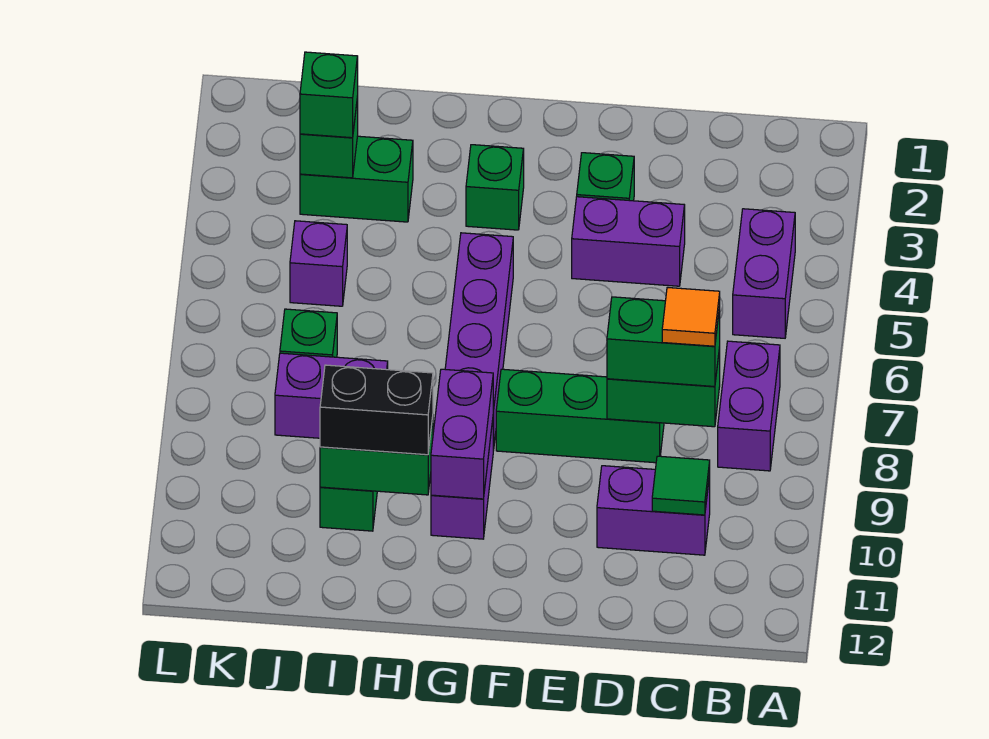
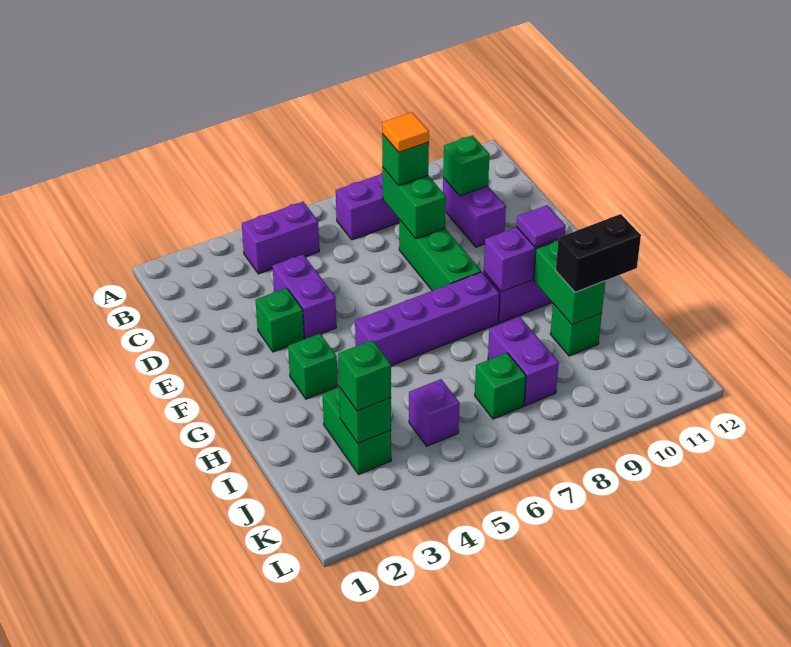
green brick C8:D8 level 3 -> green brick C8 level 3
green tile C10 level 2 -> green brick C10 level 2
none -> purple tile G10 level 3
black brick H10:I10 level 3 -> black brick I10:I11 level 3

